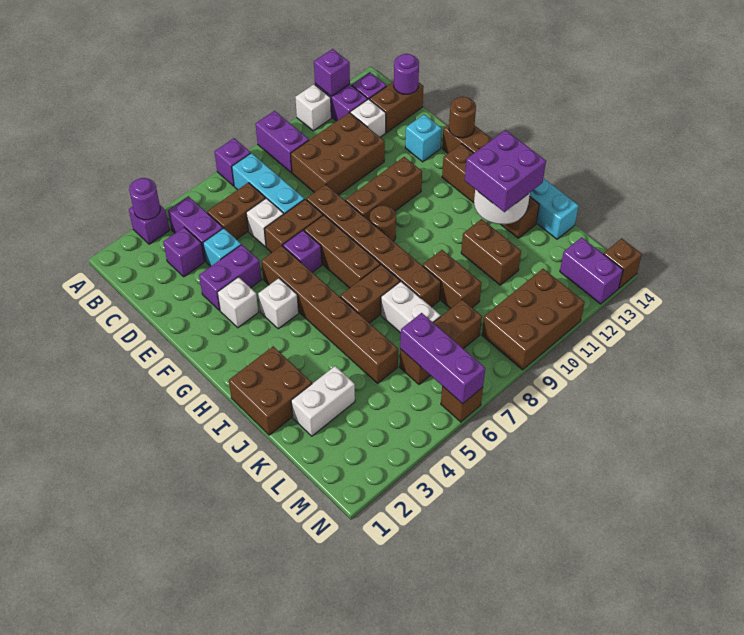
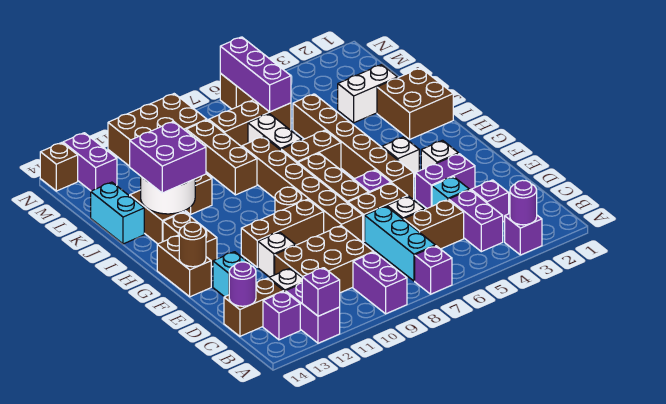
white brick A11 level 1 -> white brick E11 level 1
brown brick J9:K9 level 1 -> brown brick J9:L9 level 1

